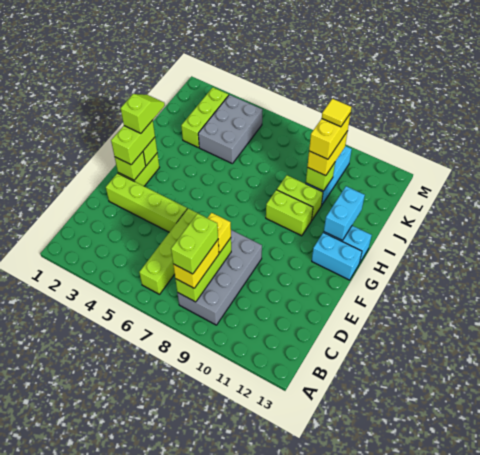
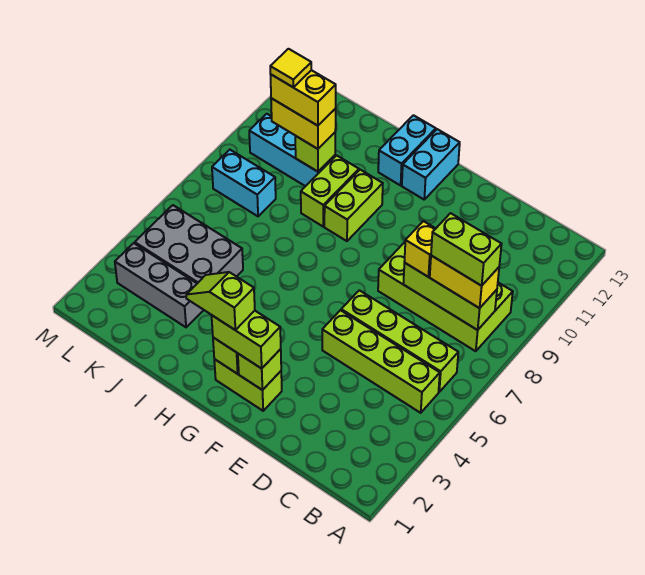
grey brick B8:E9 level 1 -> lime brick B8:E9 level 1
lime brick E2:E5 level 1 -> lime brick B5:E5 level 1
cyan brick H12:I12 level 2 -> cyan brick K8:L8 level 1
lime brick J3:L3 level 1 -> grey brick J3:L3 level 1

